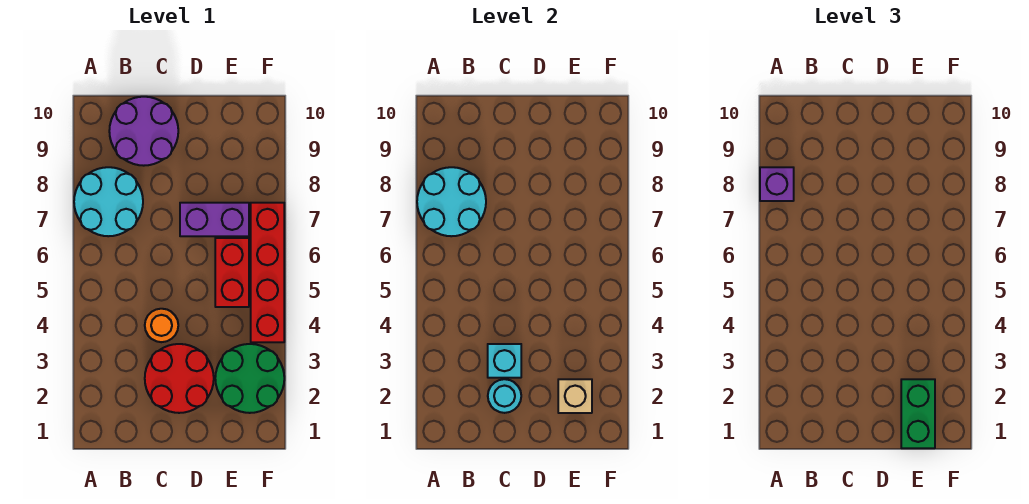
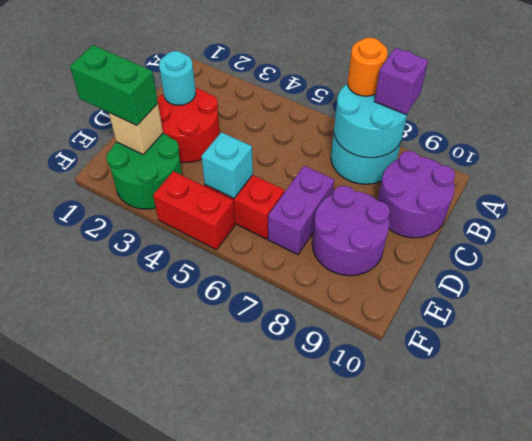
cyan brick C3 level 2 -> cyan brick E5 level 2
orange round brick C4 level 1 -> orange round brick A7 level 3
none -> purple round brick D8:E9 level 1
red brick F4:F7 level 1 -> red brick F4:F5 level 1

